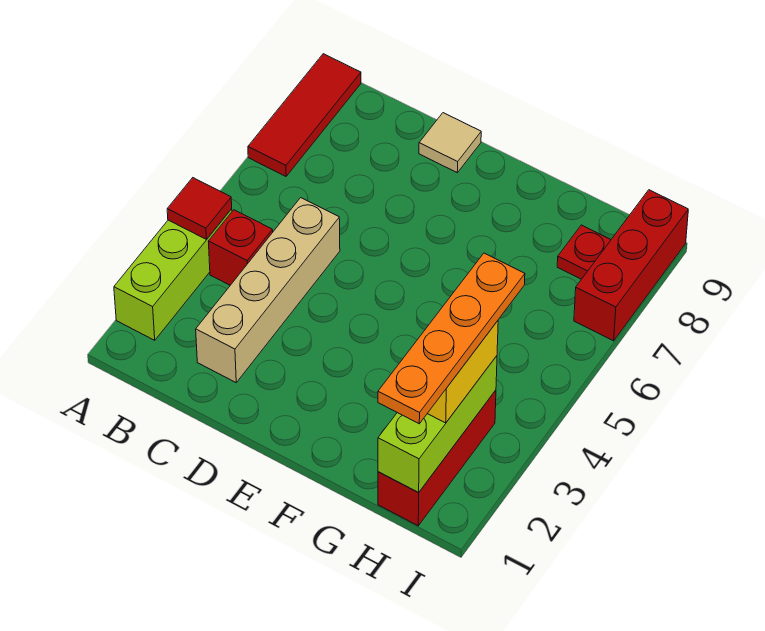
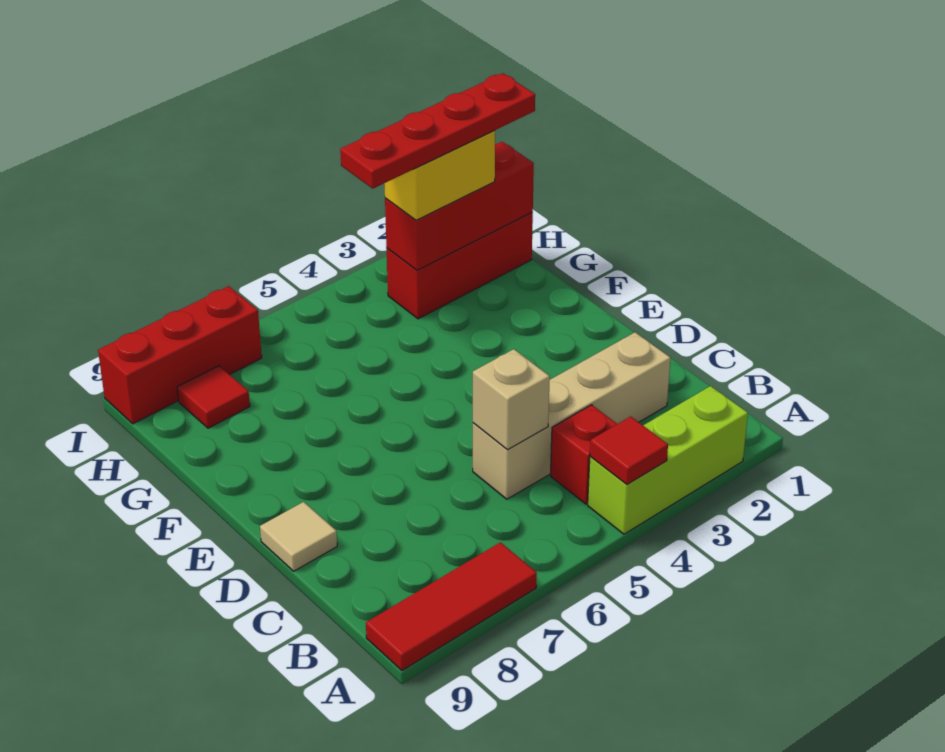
none -> tan brick C5 level 2
lime brick H1:H3 level 2 -> red brick H1:H3 level 2
orange plate H1:H4 level 4 -> red plate H1:H4 level 4
red plate H8 level 1 -> red tile H8 level 1

